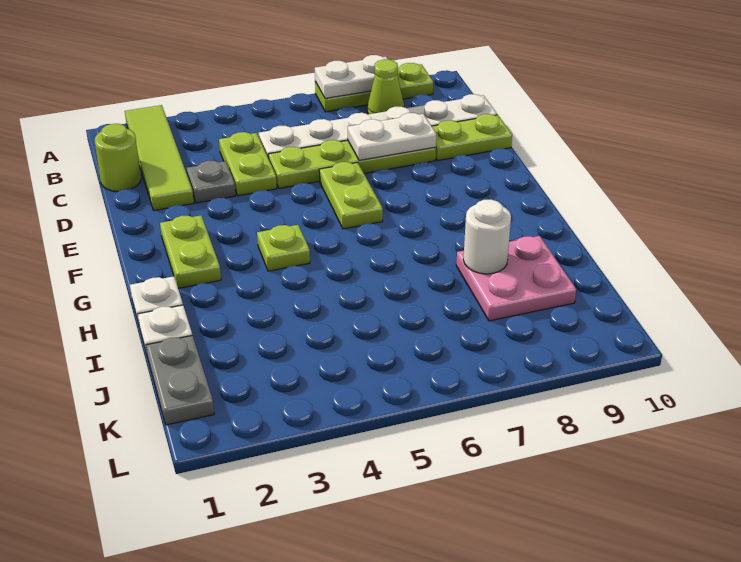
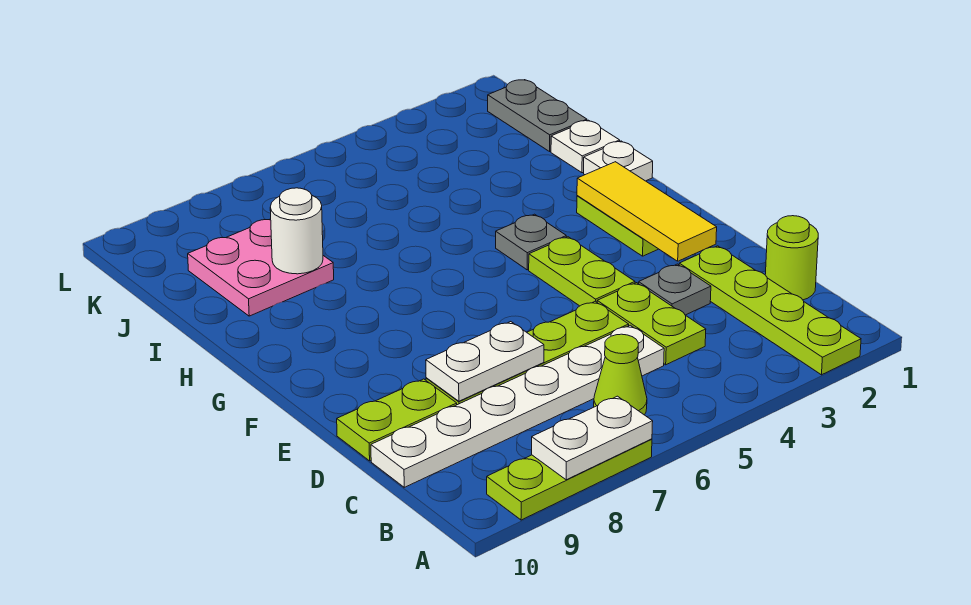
lime tile A2:D2 level 1 -> lime plate A2:D2 level 1
lime cone B8 level 1 -> lime cone B6 level 1
none -> yellow tile E2:G2 level 2
lime plate E6:F6 level 1 -> lime plate E4:F4 level 1
lime plate G4 level 1 -> grey plate G4 level 1

